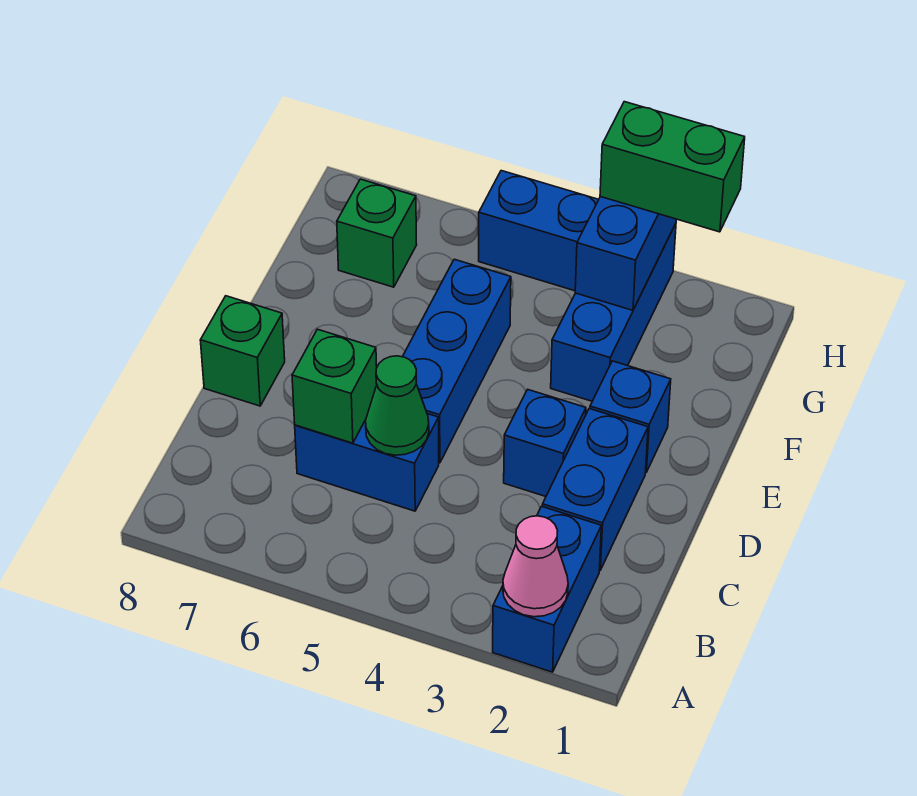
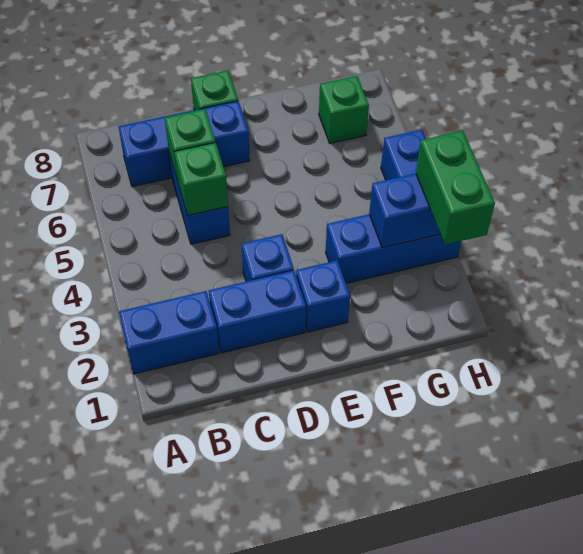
pink cone A2 level 2 -> none
green cone C5 level 2 -> green brick C5 level 2
blue brick D5:F5 level 1 -> blue brick B7:D7 level 1

